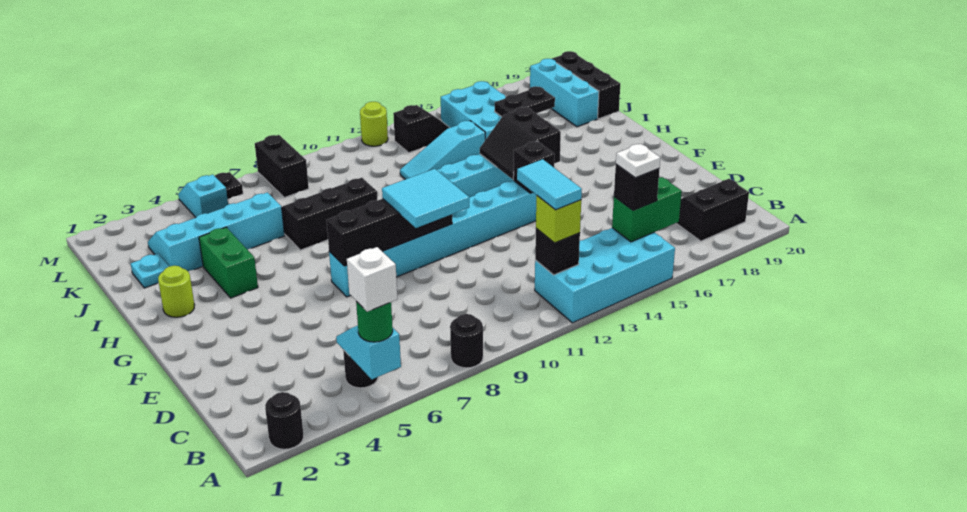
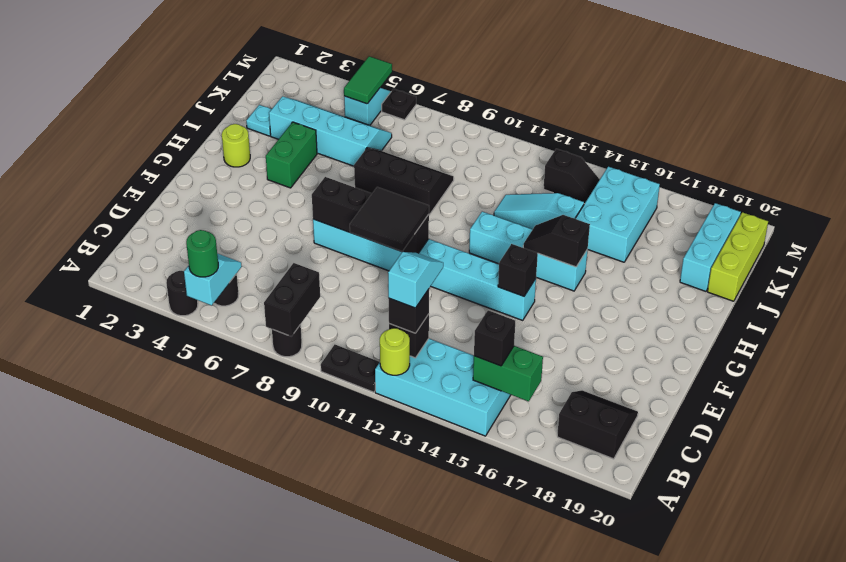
black round brick A2 level 1 -> black round brick A4 level 1
white brick A5 level 4 -> none
lime brick B12 level 3 -> black brick B12 level 3
cyan tile B12:C12 level 4 -> cyan slope B12:C12 level 4 top B
white plate B15 level 4 -> none
cyan tile E9:F10 level 3 -> black tile E9:F10 level 3
black slope G14:H15 level 2 top 15 -> black slope H14:H15 level 2 top 15
black plate J16:J17 level 2 -> black plate A10:A11 level 1
black brick J20:L20 level 1 -> lime brick J20:L20 level 1
none -> green tile L5:M5 level 2
black brick L8:M8 level 1 -> black brick A8:B8 level 2
lime round brick M12 level 1 -> lime round brick A12 level 2

